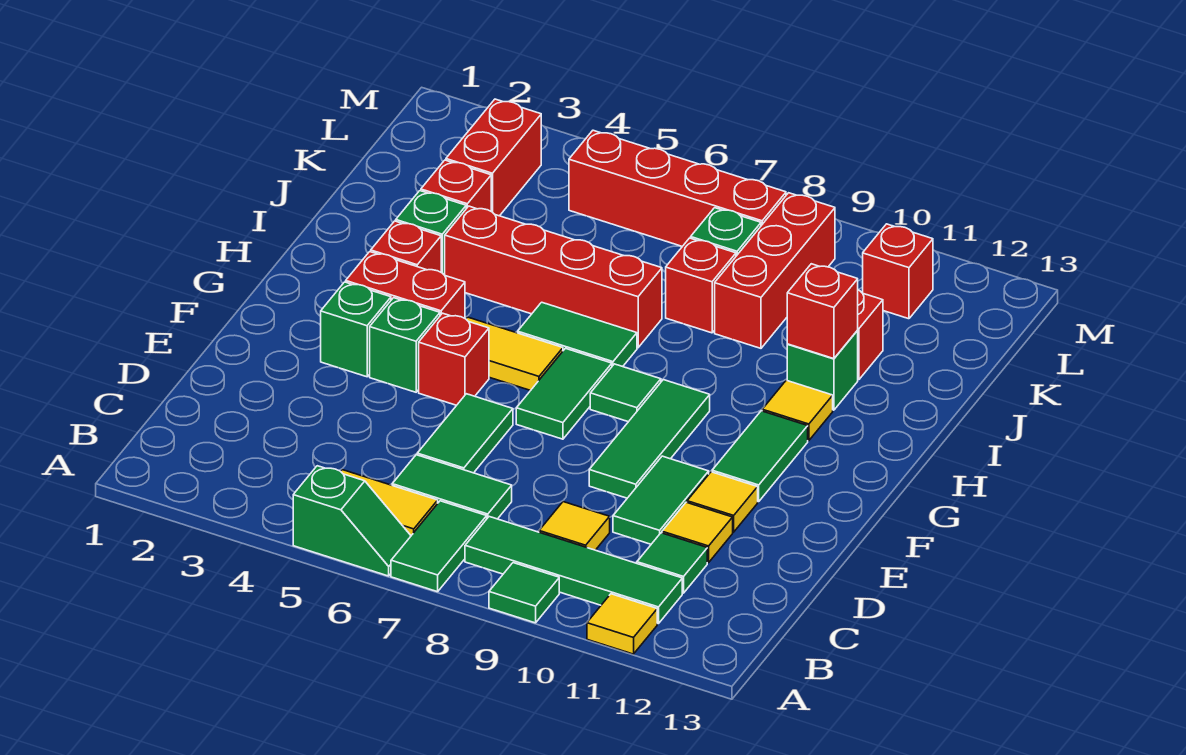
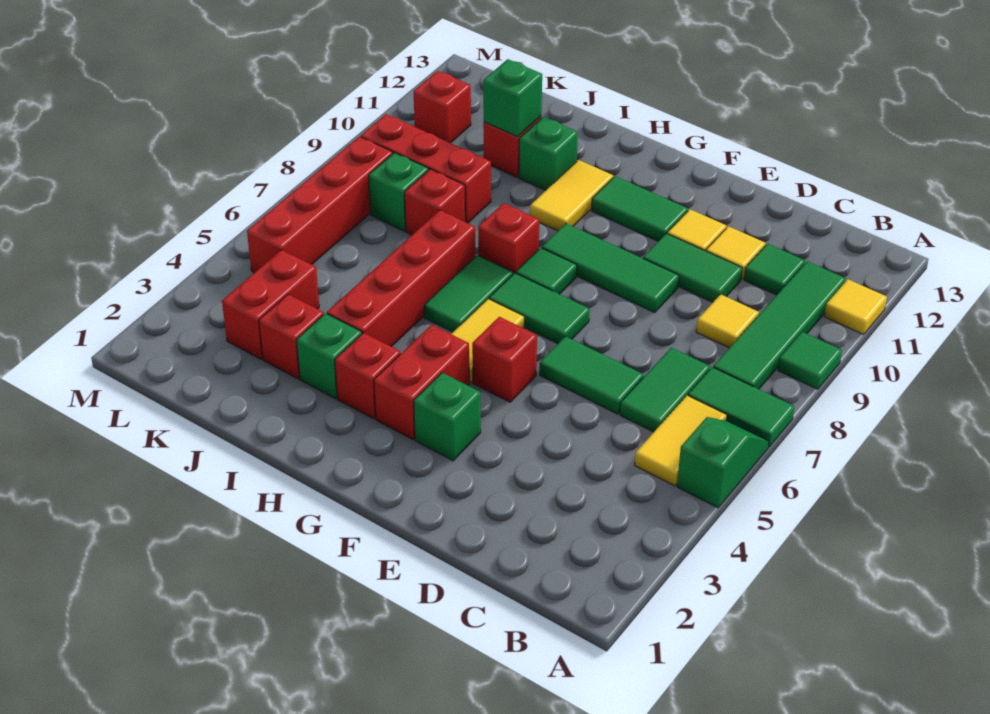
green brick F4 level 1 -> green brick J11 level 2
yellow tile H11 level 1 -> yellow tile H10:H11 level 1
red brick I11 level 2 -> red brick H8 level 1
red brick K3:L3 level 1 -> red brick K3:K4 level 1

